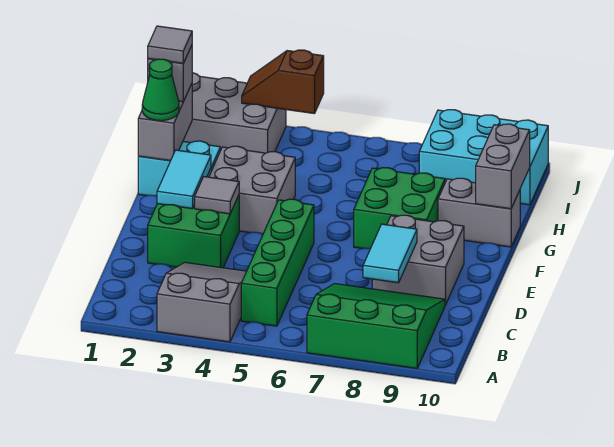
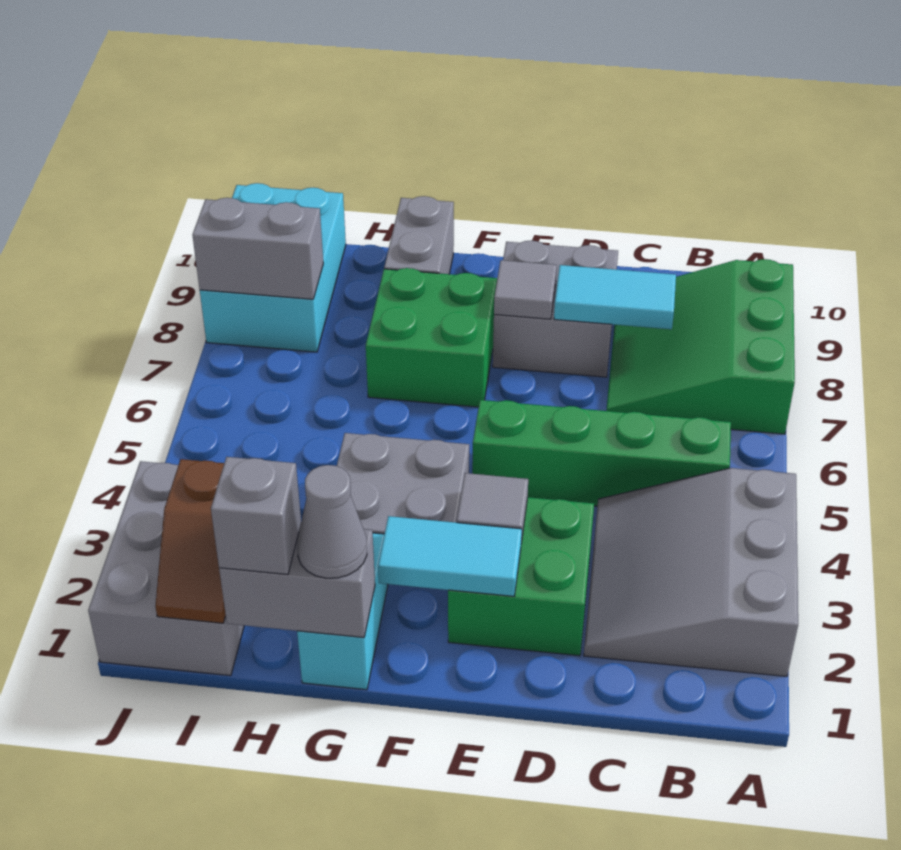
grey slope A3:C4 level 1 top A -> grey slope A2:C4 level 1 top A
green cone G1 level 3 -> grey cone G1 level 3
grey brick G10:H10 level 2 -> grey brick I8:J8 level 2
grey tile H1 level 4 -> grey tile E8 level 2
brown slope J3:J4 level 2 top 4 -> brown slope I1:I2 level 2 top 2

